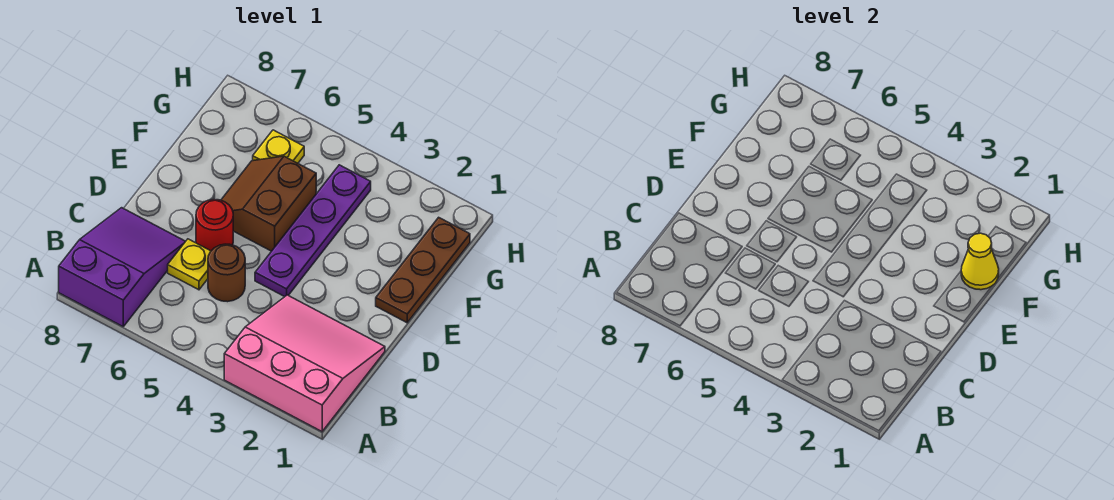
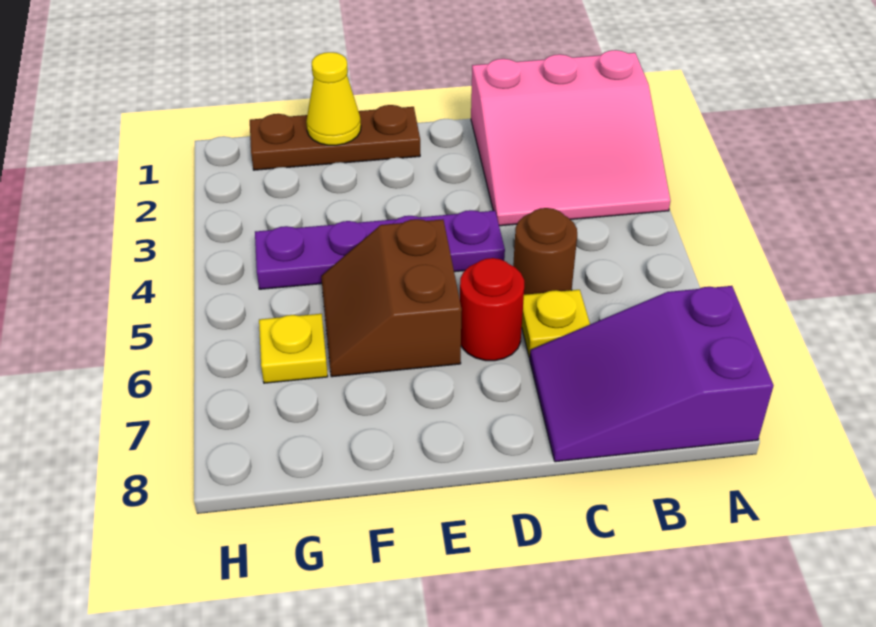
pink slope A1:C3 level 1 top A -> pink slope A1:C3 level 1 top 1
brown slope E5:F6 level 1 top 5 -> brown slope E5:F6 level 1 top E

